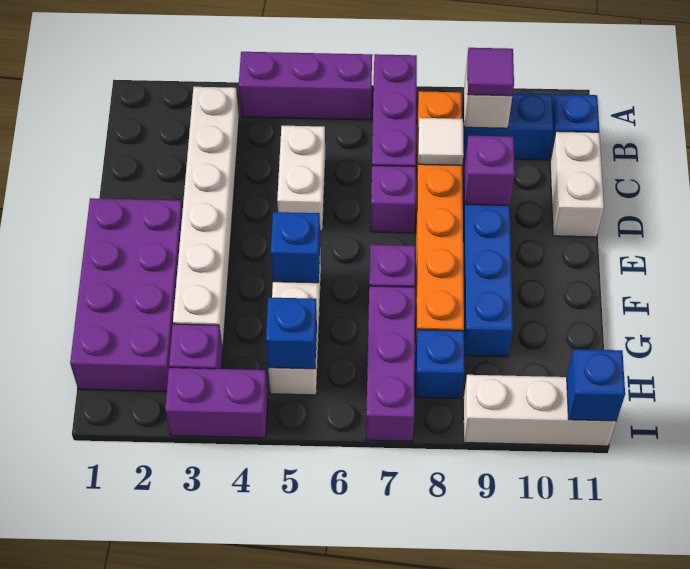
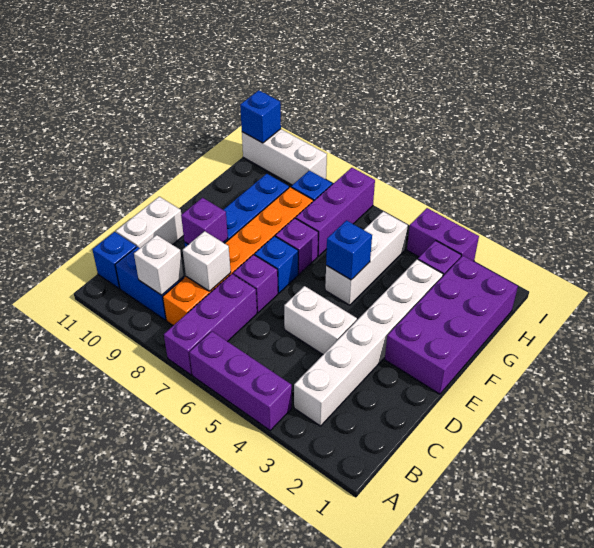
purple tile B9 level 3 -> none
white brick C5:D5 level 1 -> white brick D4:D5 level 1
white tile C8 level 2 -> white brick C8 level 2
blue brick H5 level 2 -> blue brick E7 level 1

